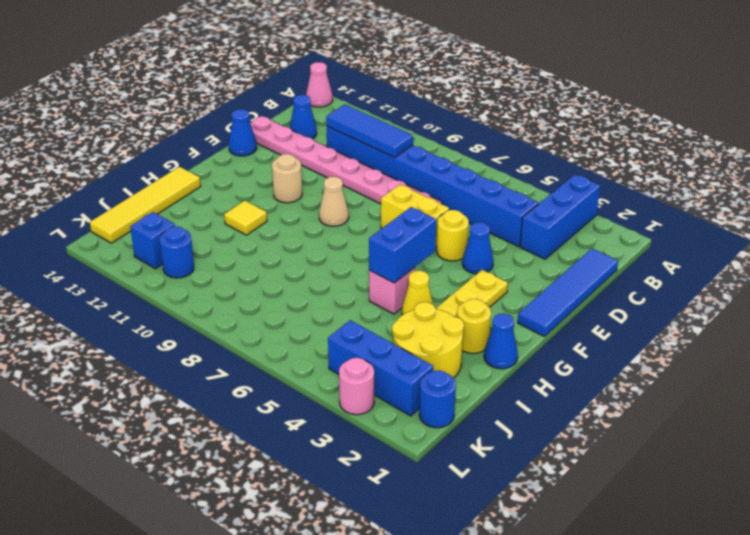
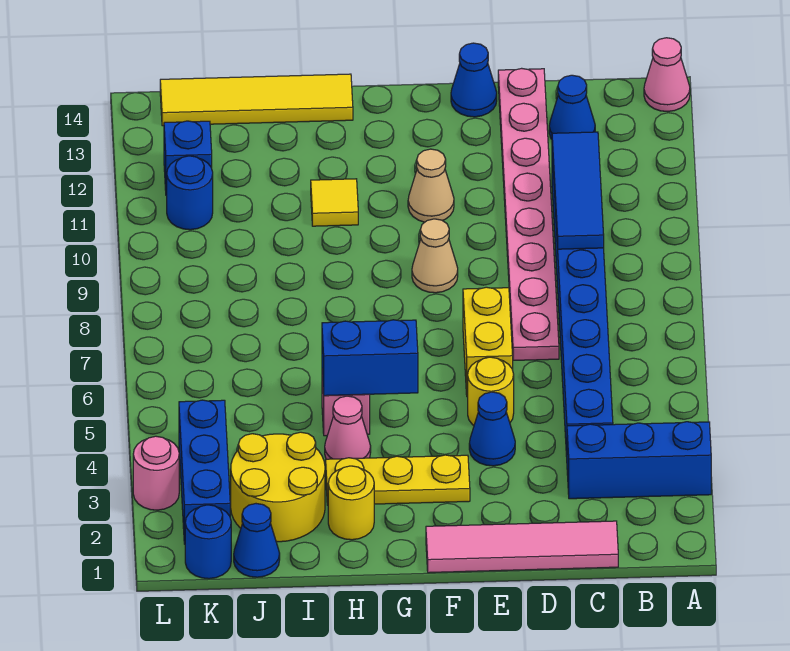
blue tile C1:F1 level 1 -> pink tile C1:F1 level 1
tan round brick F11 level 1 -> tan cone F11 level 1
blue cone H1 level 1 -> blue cone J1 level 1
yellow cone H4 level 1 -> pink cone H4 level 1

